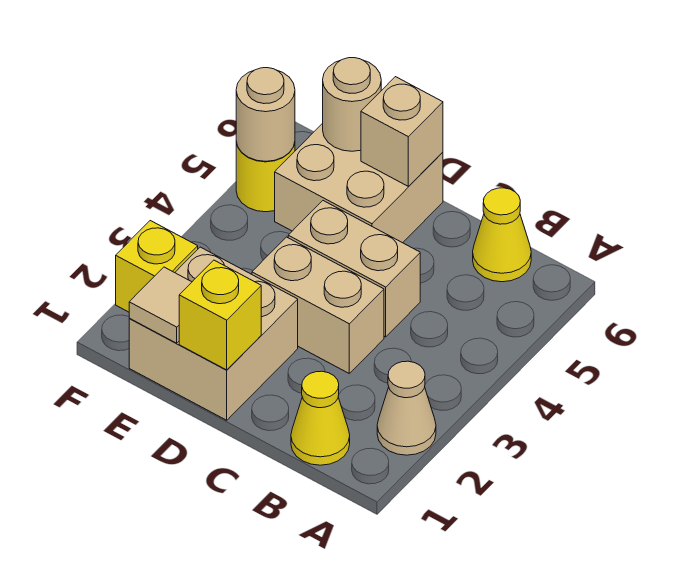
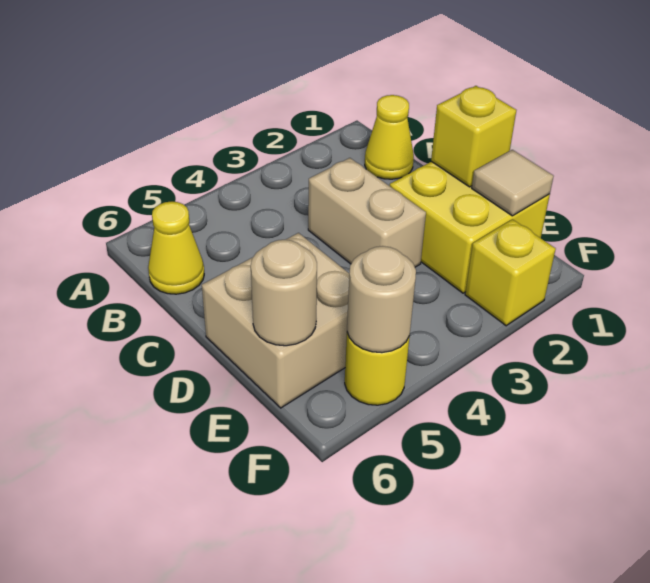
tan cone A2 level 1 -> none
tan brick C4:D4 level 1 -> none
tan brick D1:E2 level 1 -> yellow brick D1:E2 level 1
tan brick D6 level 2 -> none

